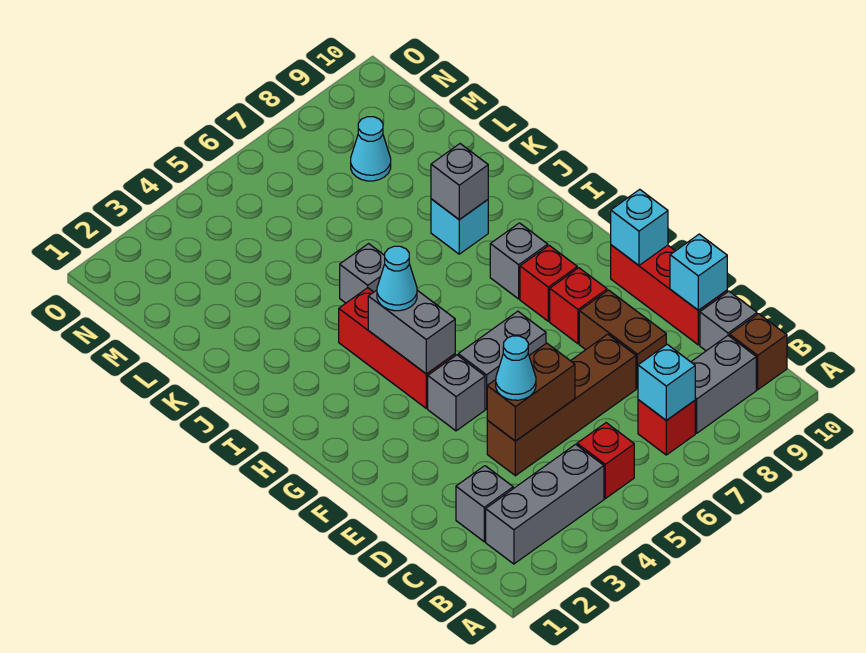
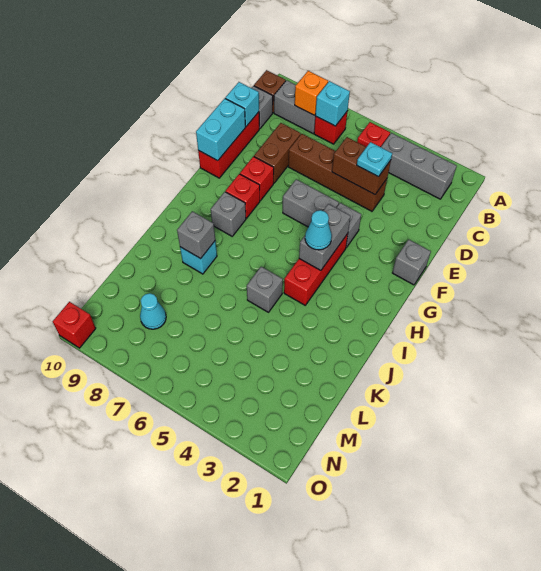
none -> orange brick B8 level 2
grey brick C2 level 1 -> grey brick F1 level 1
cyan cone D4 level 3 -> cyan plate D4 level 3
cyan brick F10 level 2 -> cyan brick E10:F10 level 2
none -> red brick O10 level 1

